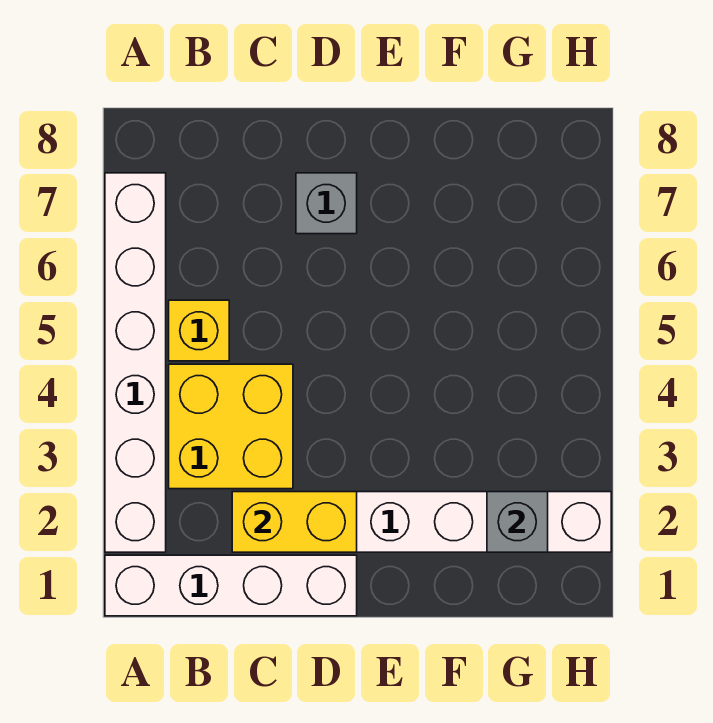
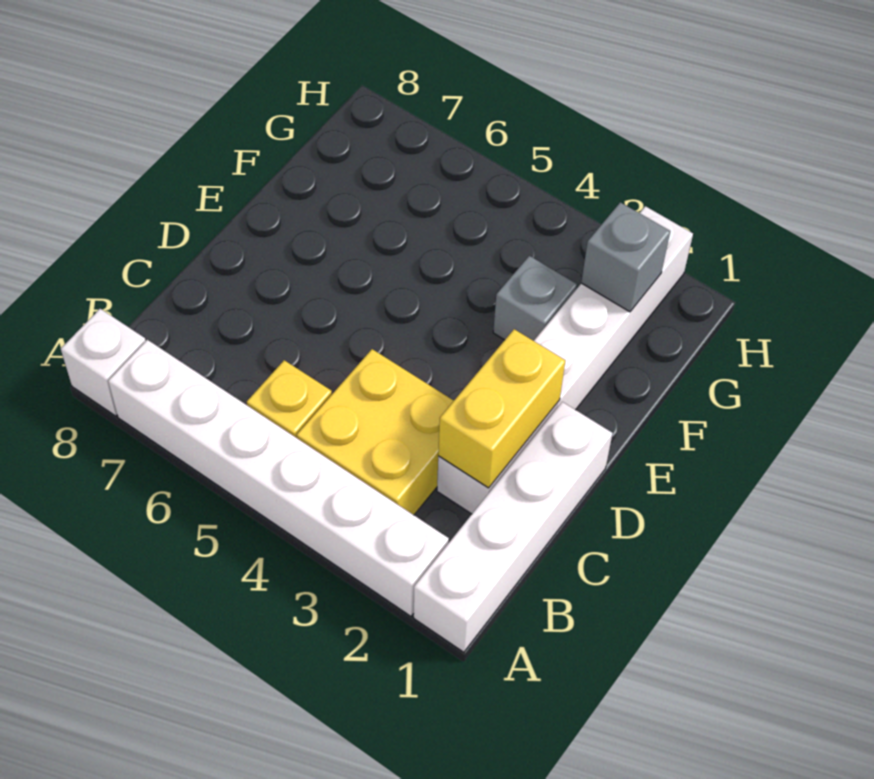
none -> white brick A8 level 1
grey brick D7 level 1 -> grey brick F3 level 1

